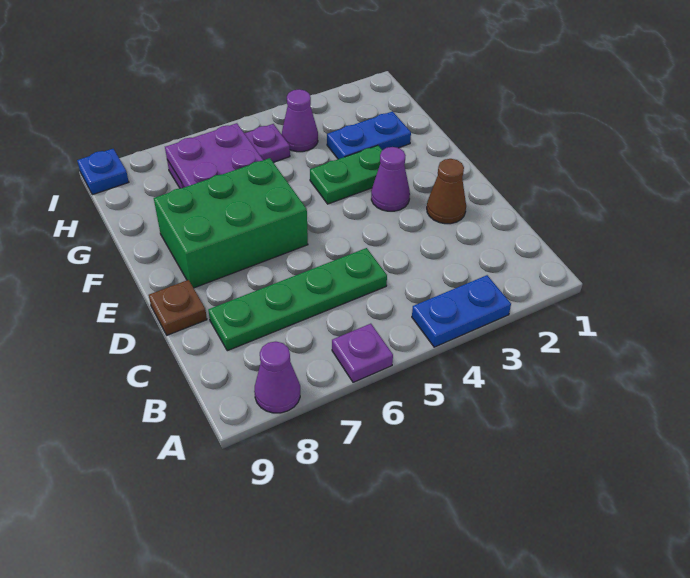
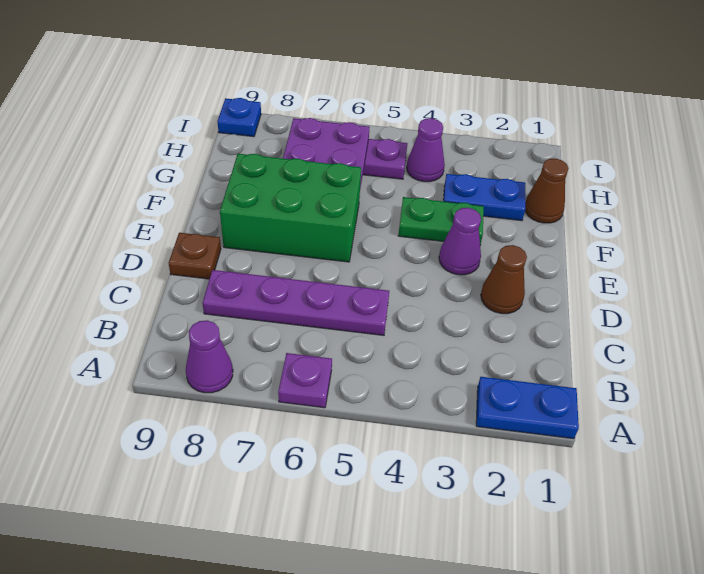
blue plate A3:A4 level 1 -> blue plate A1:A2 level 1
green plate C5:C8 level 1 -> purple plate C5:C8 level 1
none -> brown cone G1 level 1

